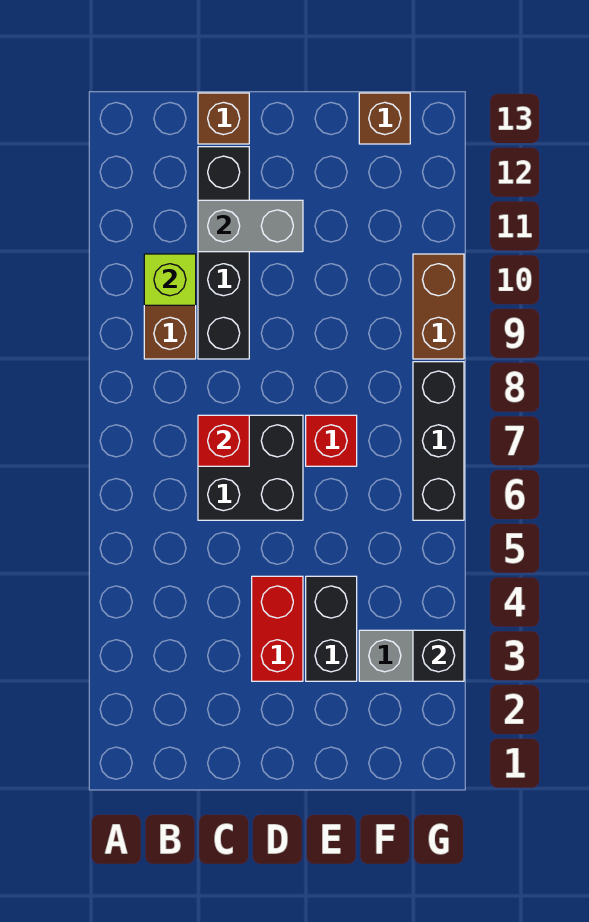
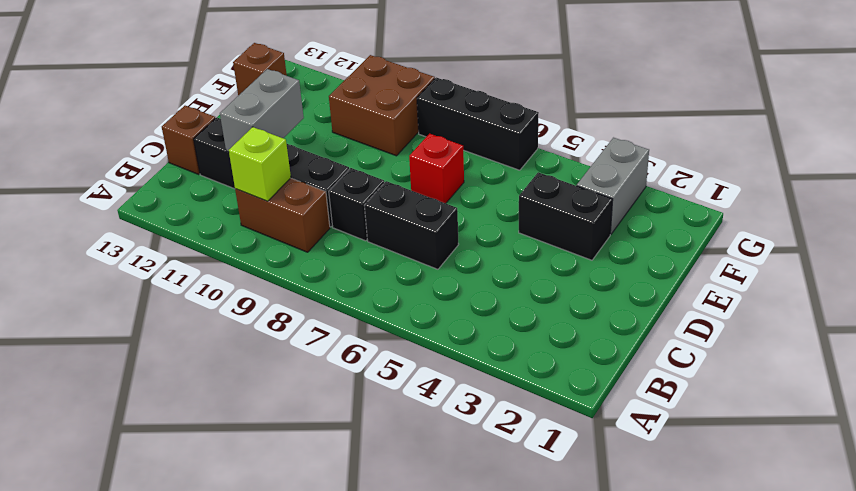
black brick C6:D7 level 1 -> black brick C6:C7 level 1
red brick C7 level 2 -> none
red brick D3:D4 level 1 -> none
black brick G3 level 2 -> black brick C8 level 1
brown brick G9:G10 level 1 -> brown brick F9:G10 level 1

